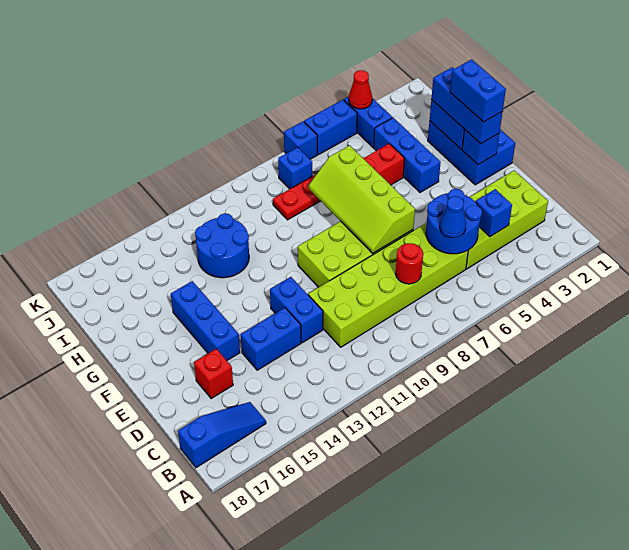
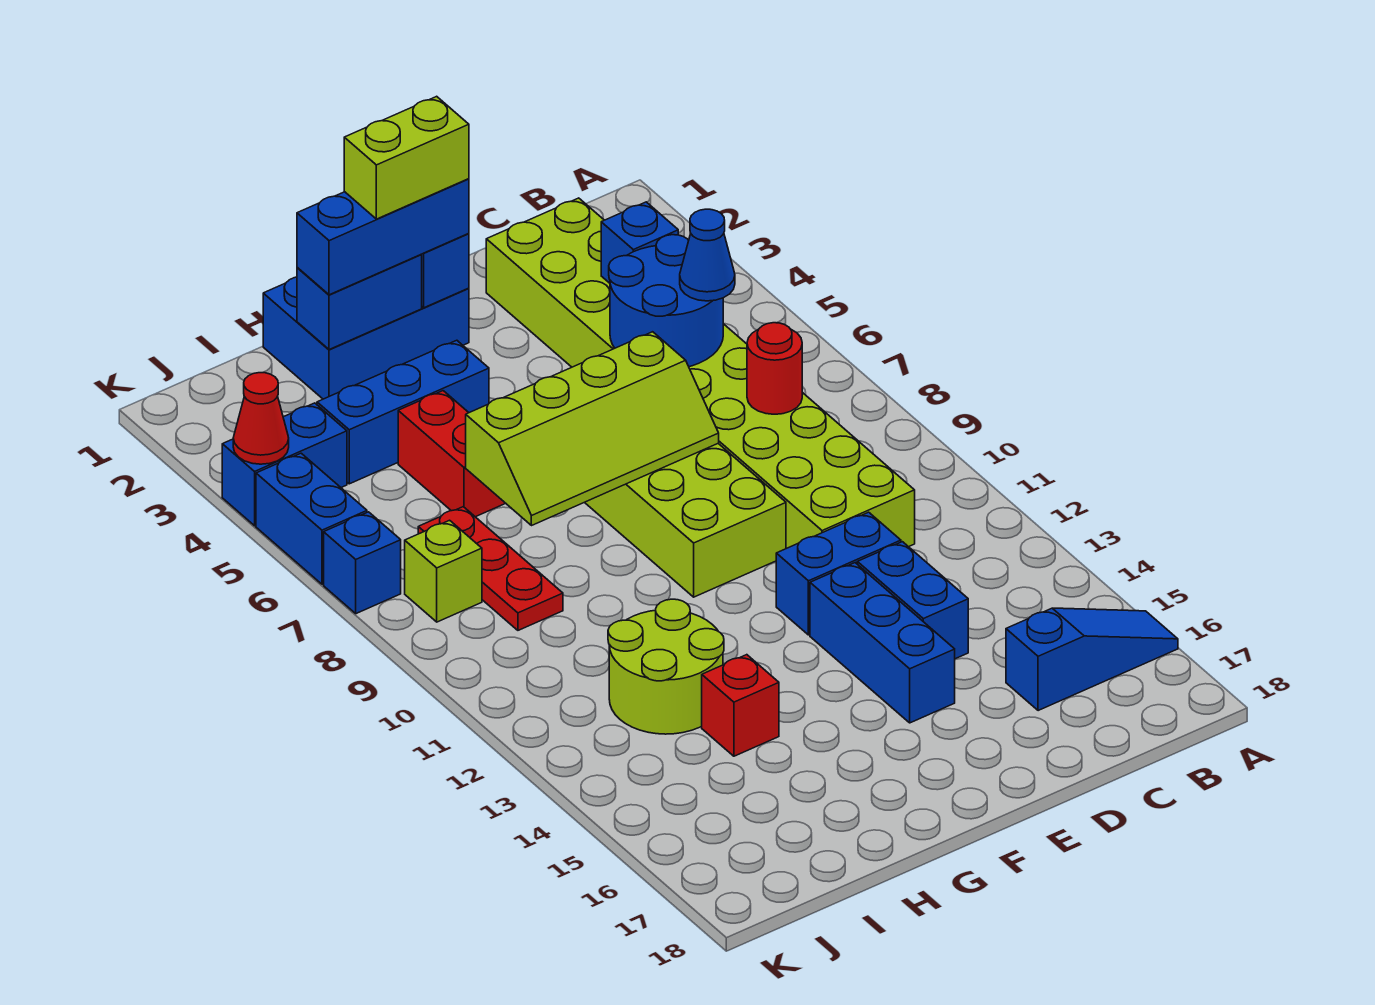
blue slope B16:B18 level 1 top 18 -> blue slope A16:C16 level 1 top C
red brick D16 level 1 -> red brick H14 level 1
blue brick E15:G15 level 1 -> blue brick E13:E15 level 1
blue brick F2:G2 level 4 -> lime brick F2:G2 level 4
blue round brick H12:I13 level 1 -> lime round brick H12:I13 level 1
blue brick J8 level 1 -> lime brick J8 level 1

